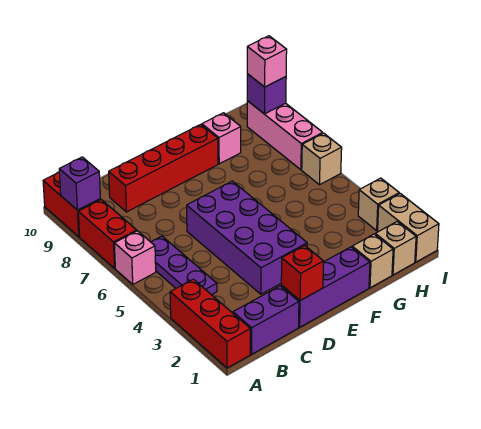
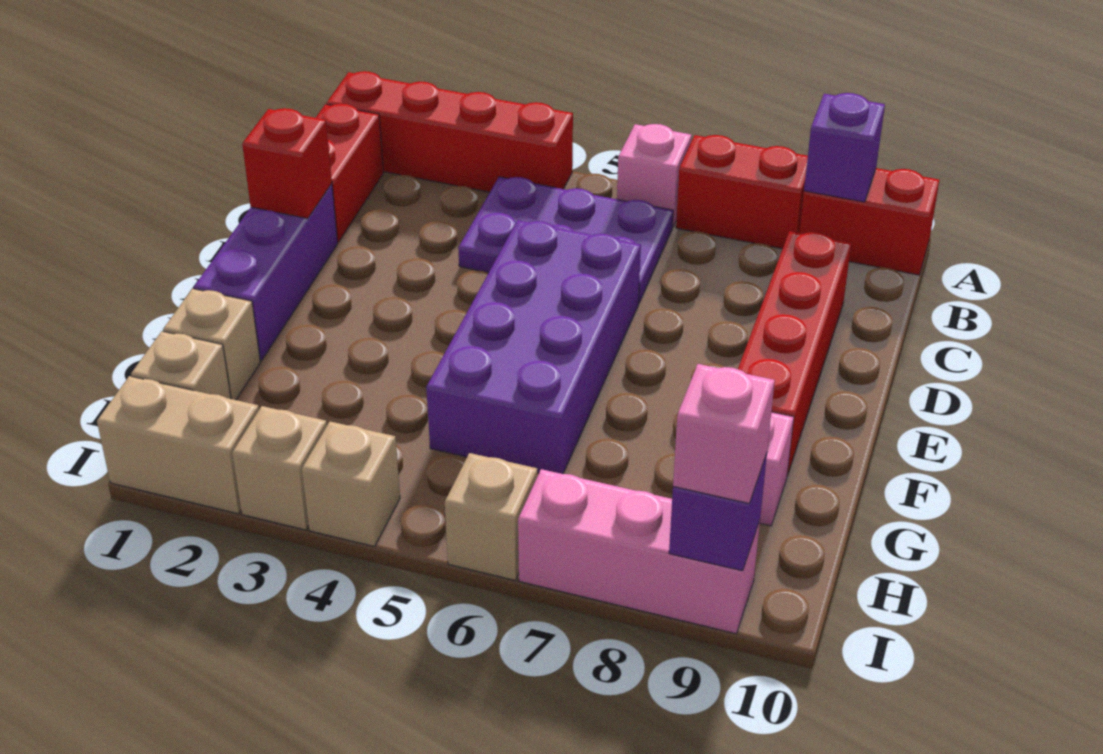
red brick A1:A3 level 1 -> red brick A1:A4 level 1
purple brick B1:C1 level 1 -> red brick B1:C1 level 1
purple plate B4:B6 level 1 -> purple plate B4:C6 level 1
purple brick D3:E6 level 1 -> purple brick D5:G6 level 1
none -> tan brick I4 level 1

